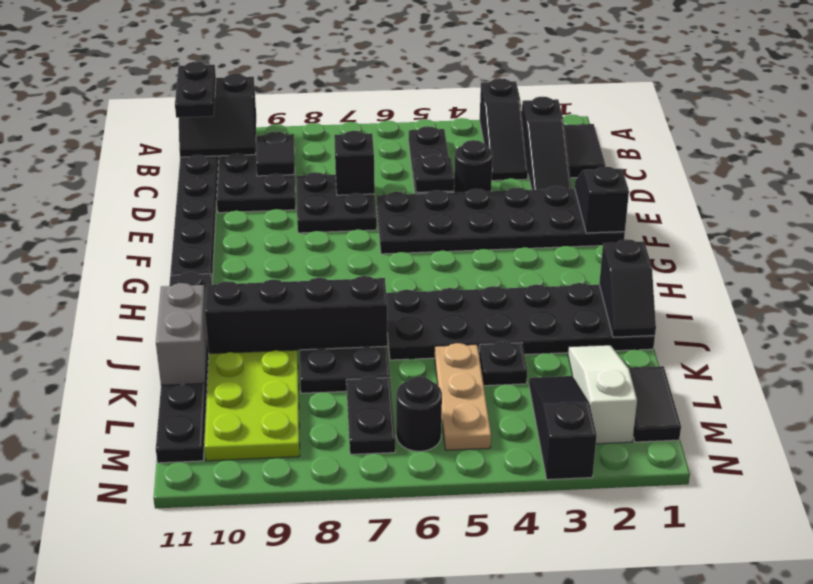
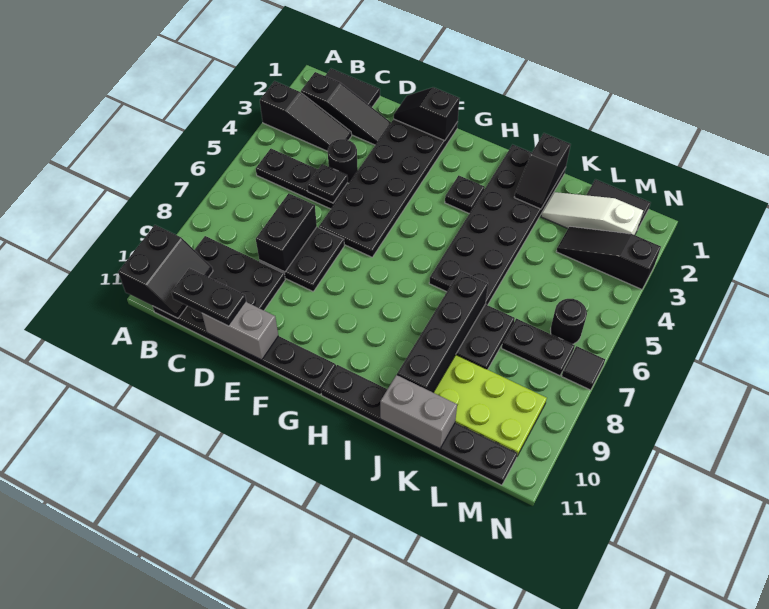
black plate A11:B11 level 3 -> black plate C11:D11 level 3
black tile C9 level 2 -> black tile N7 level 1
black brick D7 level 2 -> black brick D7:D8 level 2
none -> grey brick D11:E11 level 2
black slope I1:J1 level 2 top I -> black slope J1:J2 level 2 top 1
black plate K4 level 1 -> black plate H3 level 1
tan plate K5:M5 level 1 -> none

